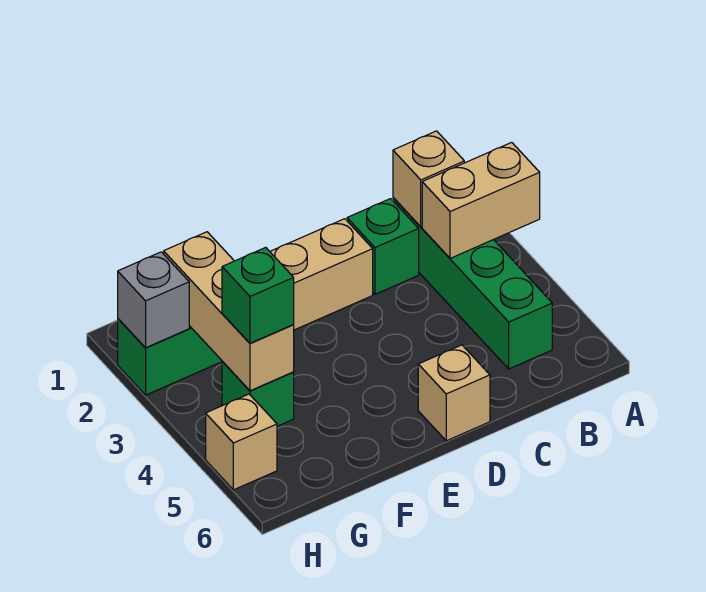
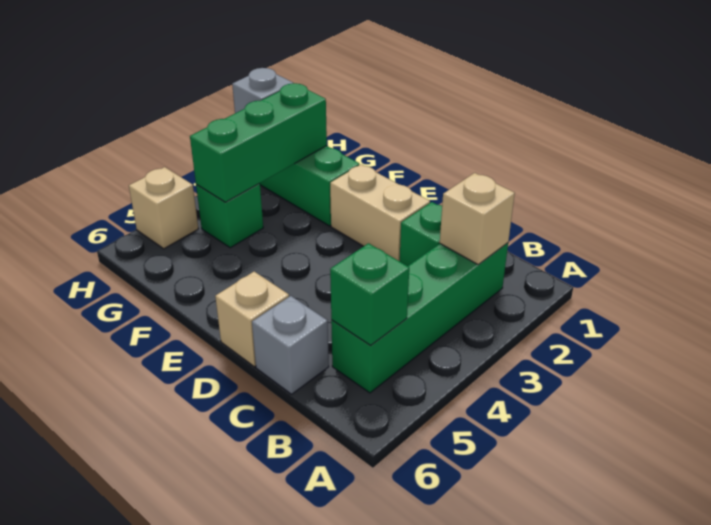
tan brick A3:B3 level 2 -> none
none -> grey brick C6 level 1
tan brick G2:G4 level 2 -> green brick G2:G4 level 2
green brick G4 level 3 -> green brick B5 level 2

